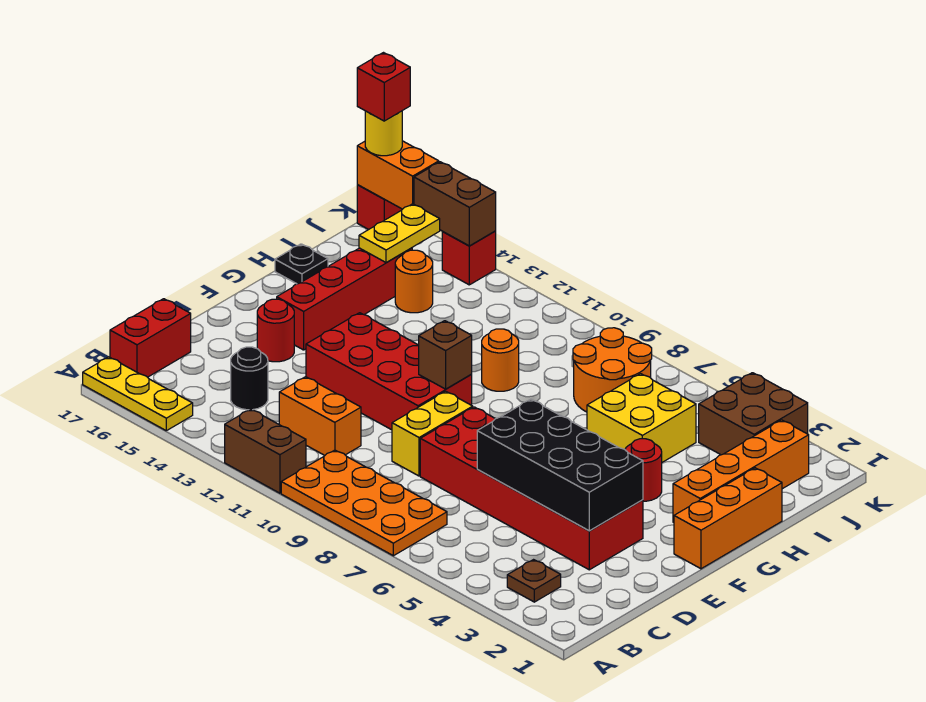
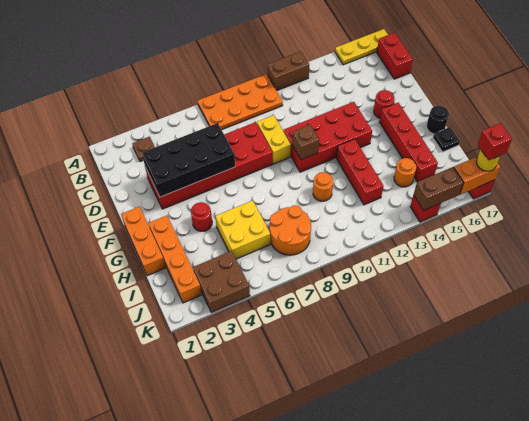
orange brick C11:C12 level 1 -> none
black round brick C14 level 1 -> black round brick G17 level 1
none -> red brick G12:I12 level 1
yellow plate I15:J15 level 2 -> none

